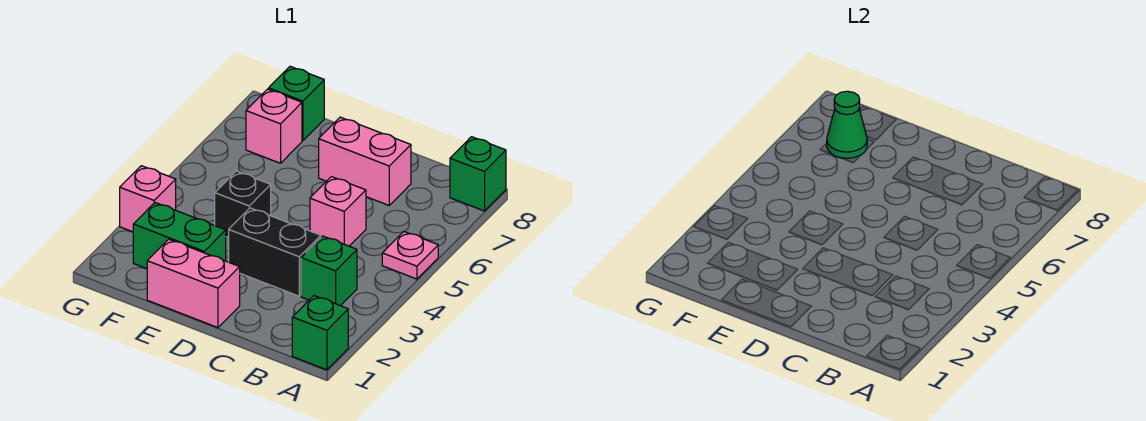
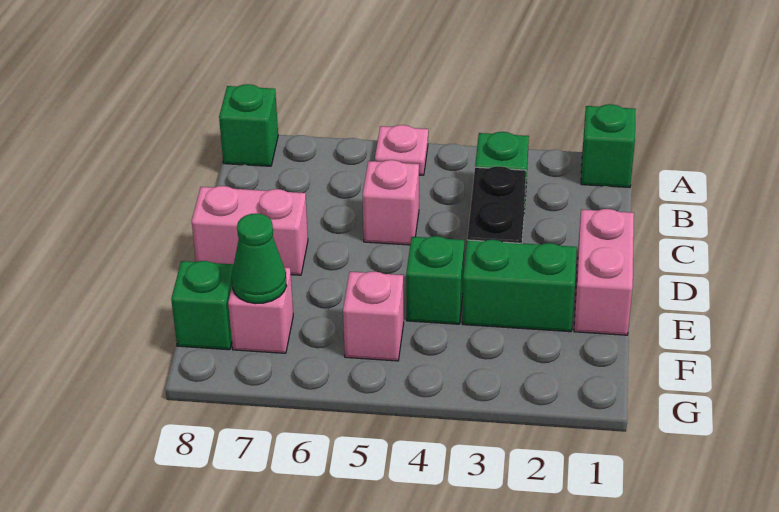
pink brick C7:D7 level 1 -> pink brick D7:D8 level 1
green brick E2:F2 level 1 -> green brick E2:E3 level 1
black brick E4 level 1 -> green brick E4 level 1
pink brick G3 level 1 -> pink brick F5 level 1

